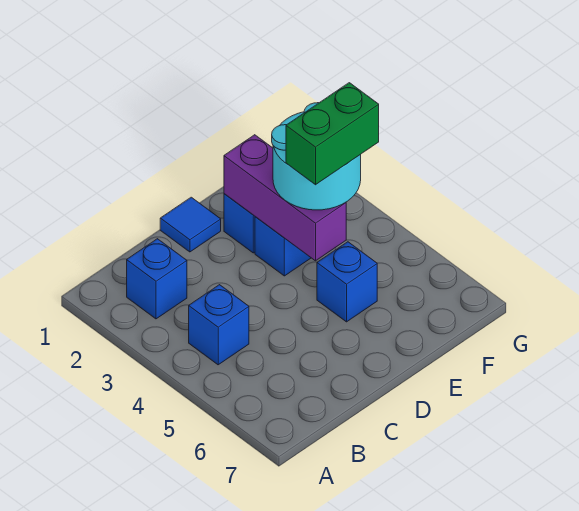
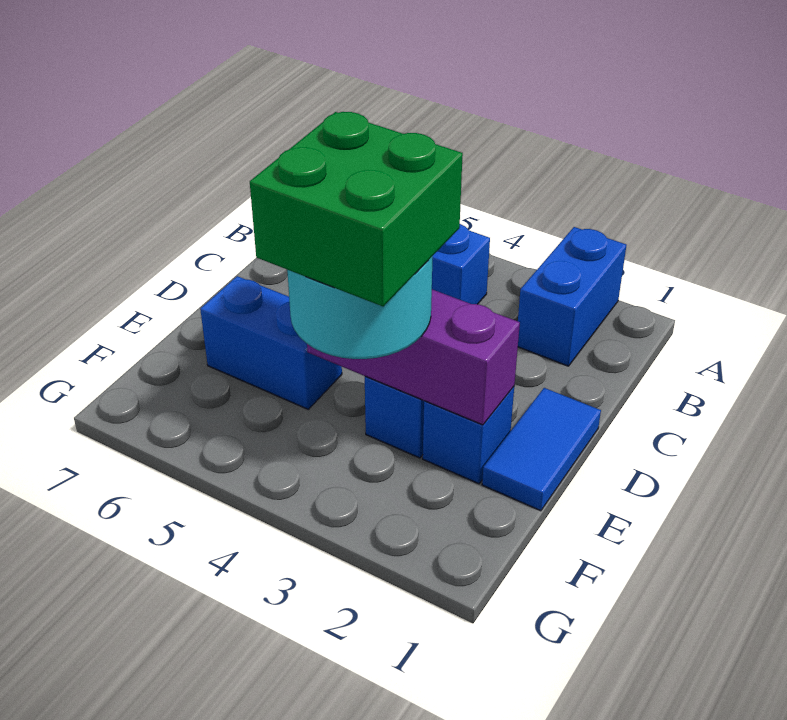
blue brick B2 level 1 -> blue brick A2:B2 level 1
blue tile D1 level 1 -> blue tile D1:E1 level 1
green brick E4:F4 level 4 -> green brick E3:F4 level 4
blue brick E5 level 1 -> blue brick E5:E6 level 1

